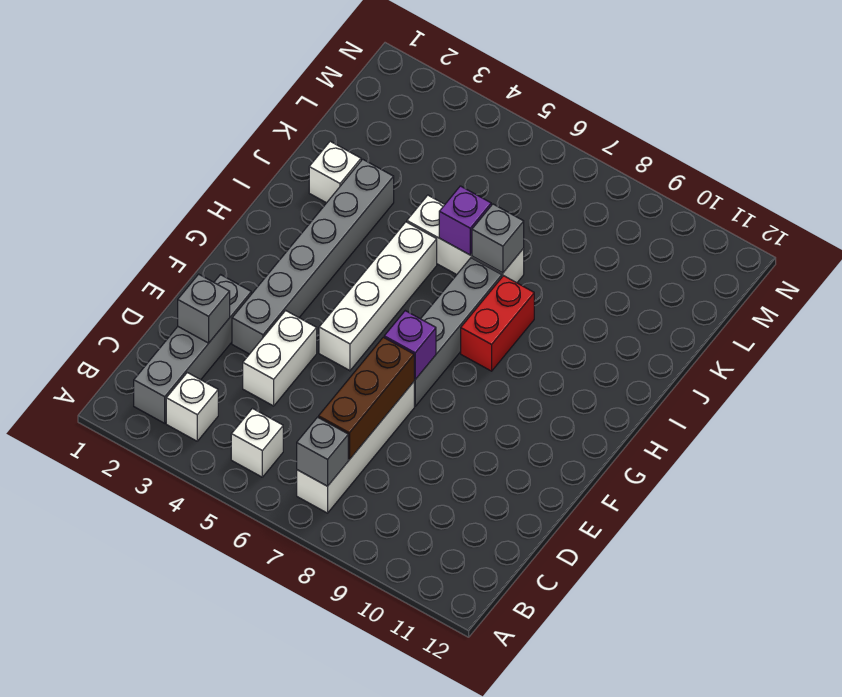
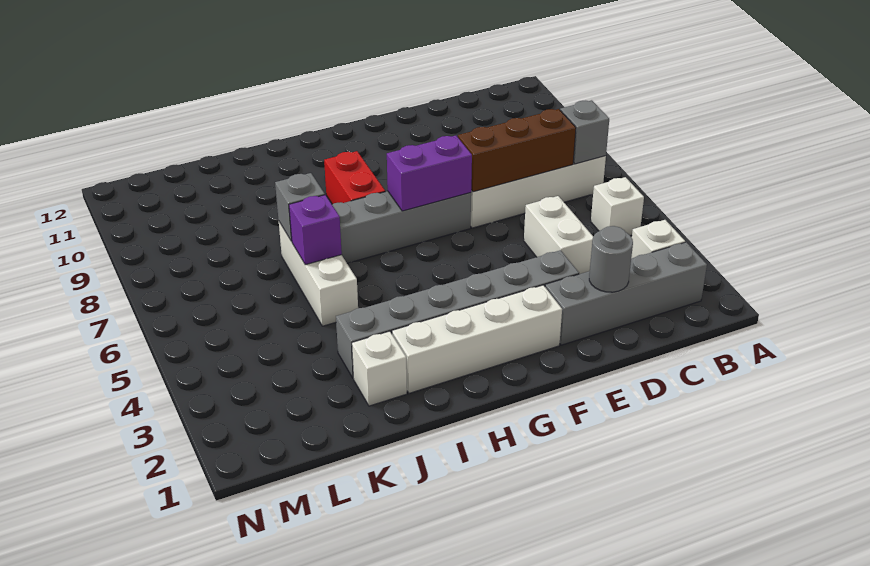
grey brick D2 level 2 -> grey round brick D2 level 2
white brick D4:E4 level 1 -> white brick D4:D5 level 1
white brick F5:I5 level 1 -> white brick F2:I2 level 1
purple brick F7 level 2 -> purple brick F7:G7 level 2
red brick H8:I8 level 1 -> red brick H8:H9 level 1

